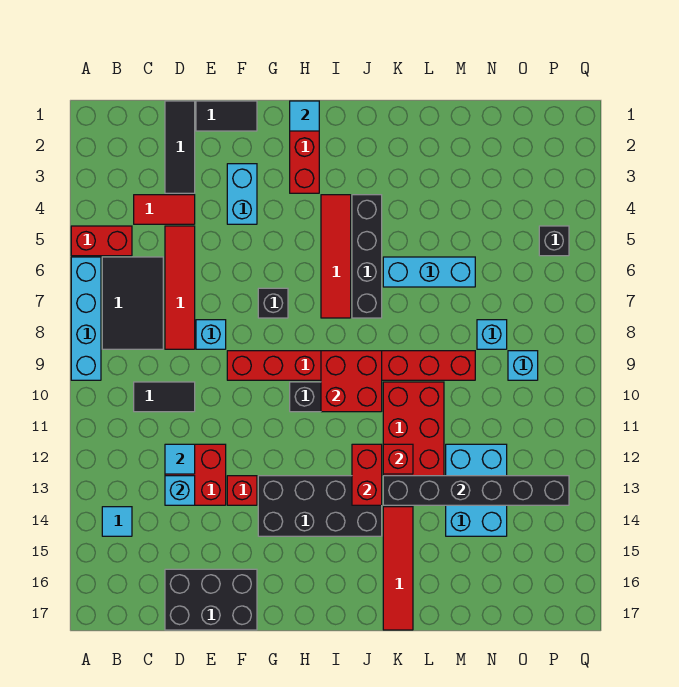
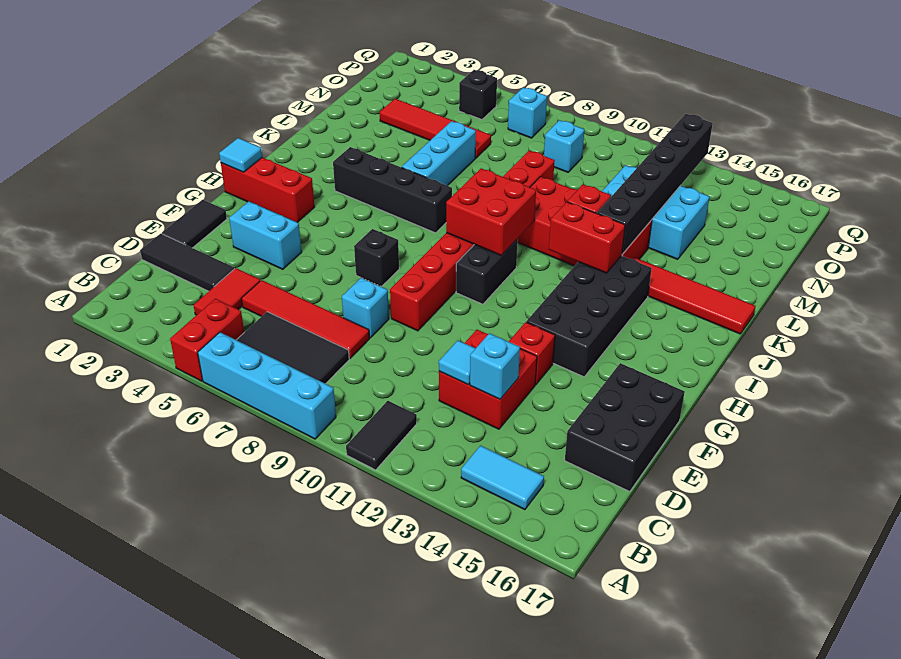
cyan tile B14 level 1 -> cyan tile B14:B15 level 1
black tile C10:D10 level 1 -> black tile A11:B11 level 1
red tile I4:I7 level 1 -> red tile N3:N6 level 1
cyan brick N8 level 1 -> cyan brick P7 level 1

